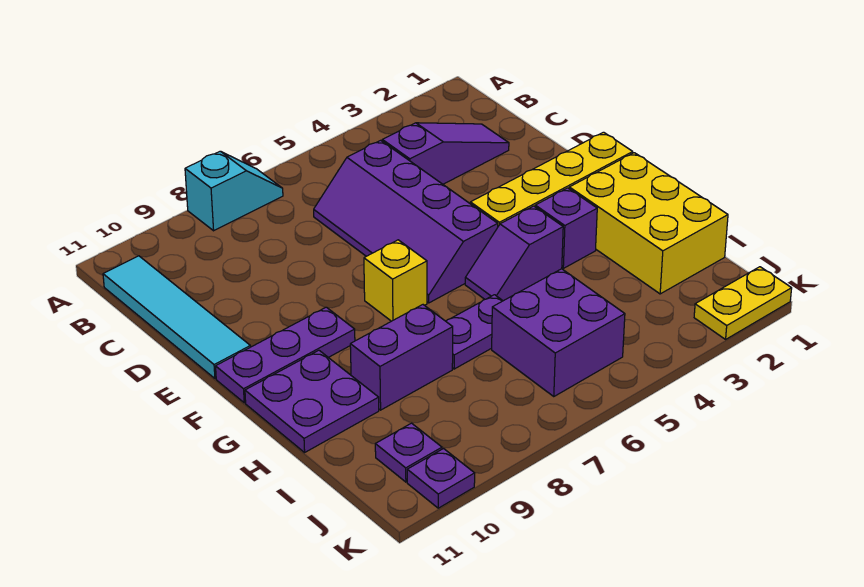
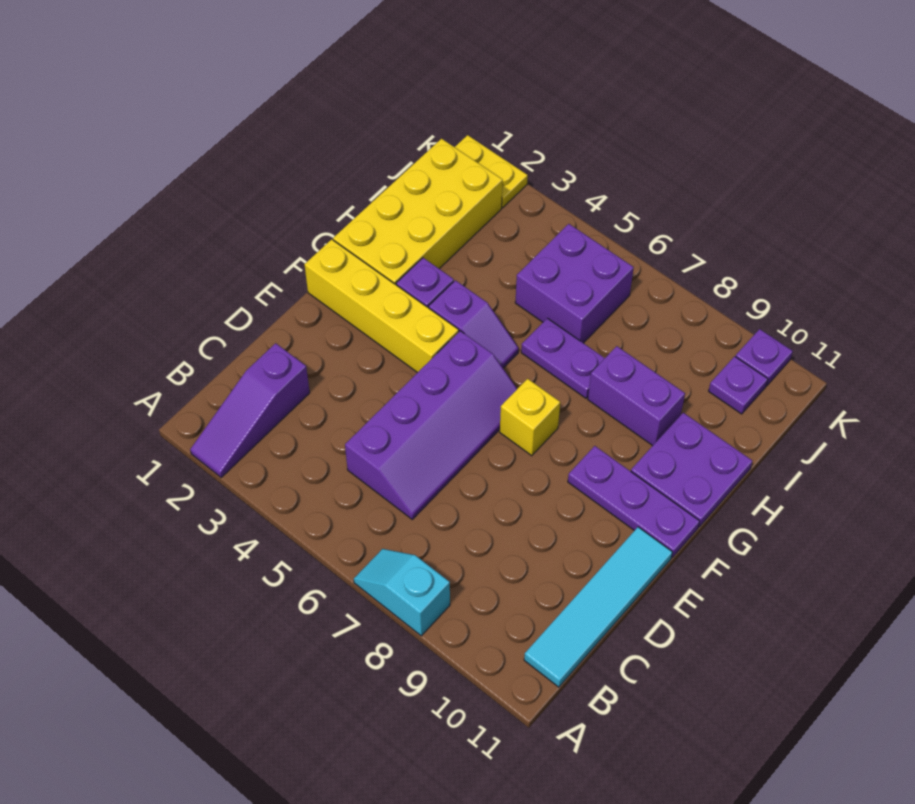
purple slope C2:C4 level 1 top 4 -> purple slope A2:C2 level 1 top C
yellow brick G1:I2 level 1 -> yellow brick G1:J2 level 1

